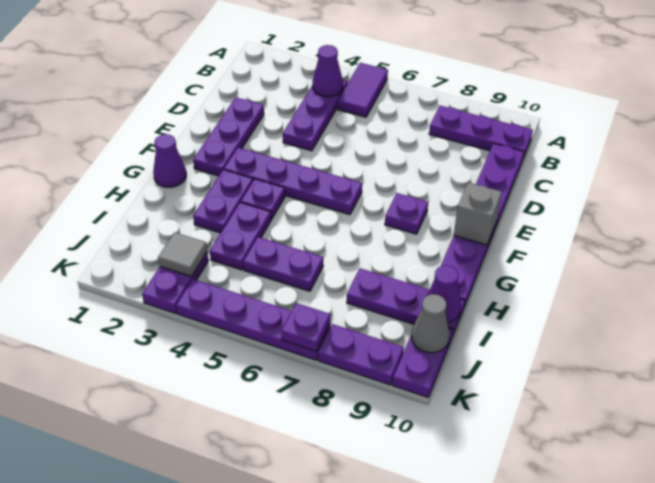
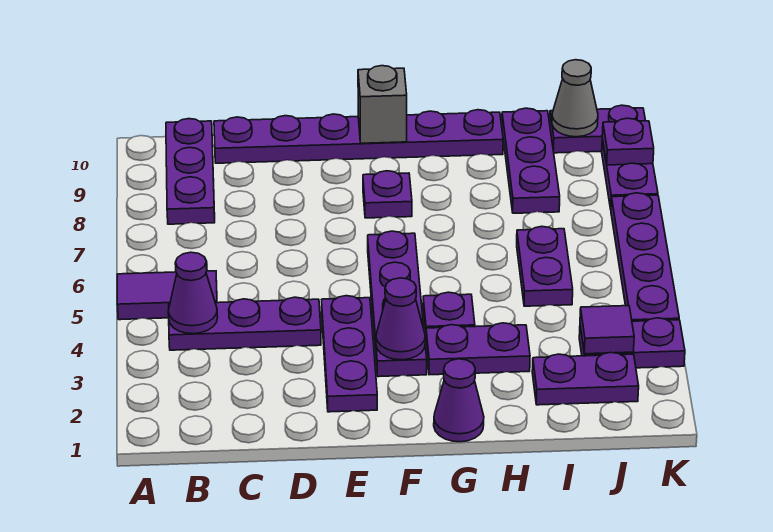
purple plate D2:F2 level 1 -> purple plate E2:E4 level 1
purple plate H4:I4 level 1 -> purple plate I2:J2 level 1
purple cone I10 level 2 -> purple cone F3 level 2
grey tile J3 level 2 -> purple tile J3 level 2
purple plate K7 level 2 -> purple plate K9 level 2

